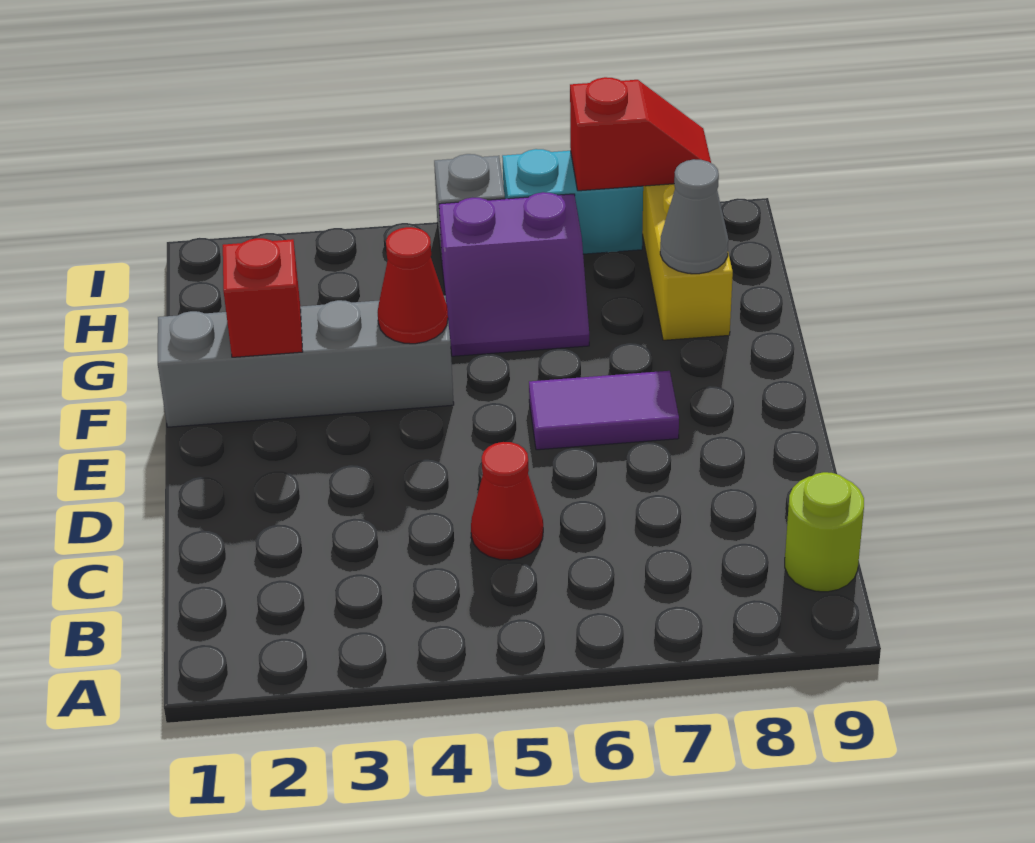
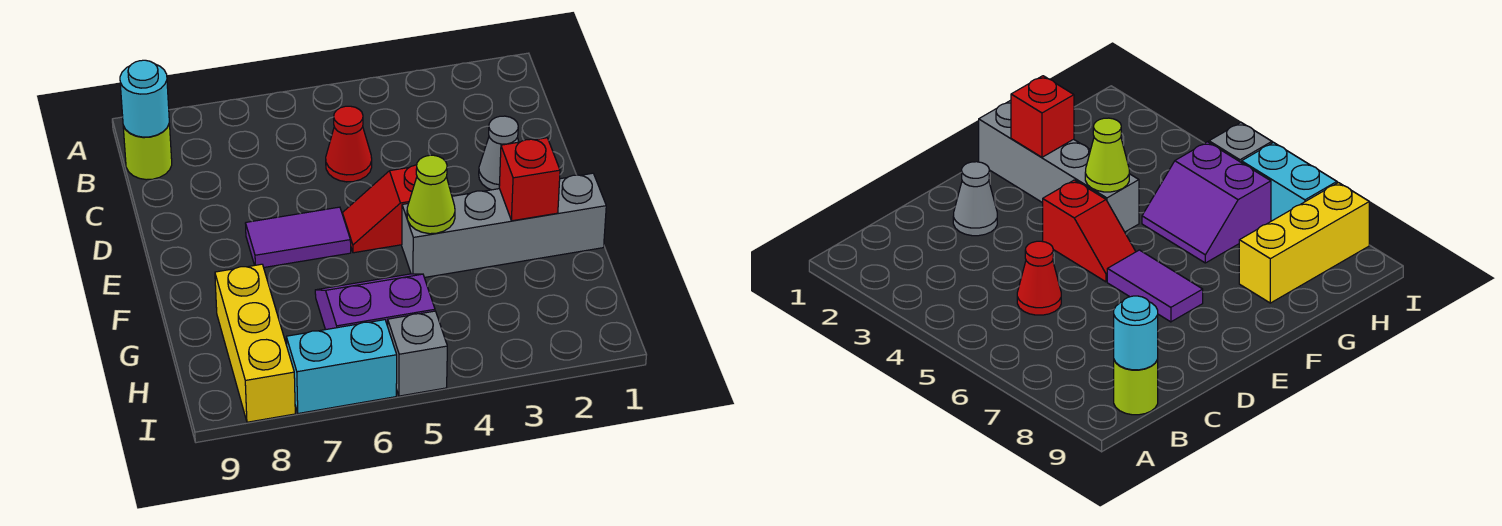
none -> cyan round brick B9 level 2
red cone F4 level 2 -> lime cone F4 level 2
grey cone G8 level 2 -> grey cone D2 level 1
red slope I7:I8 level 2 top 7 -> red slope E4:E5 level 1 top 4

